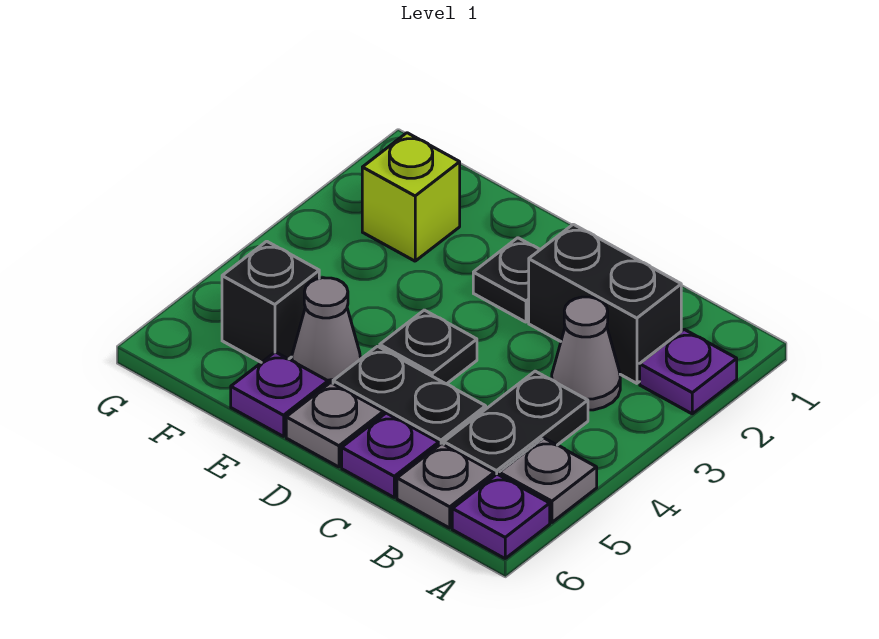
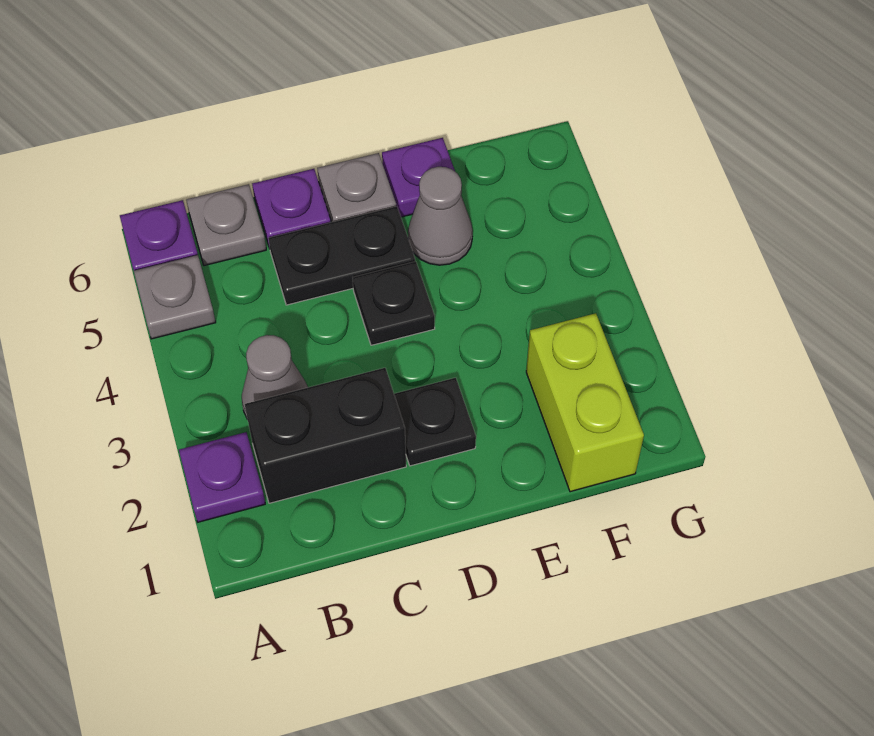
black plate B4:B5 level 1 -> none
lime brick F2 level 1 -> lime brick F1:F2 level 1
black brick F5 level 1 -> none

